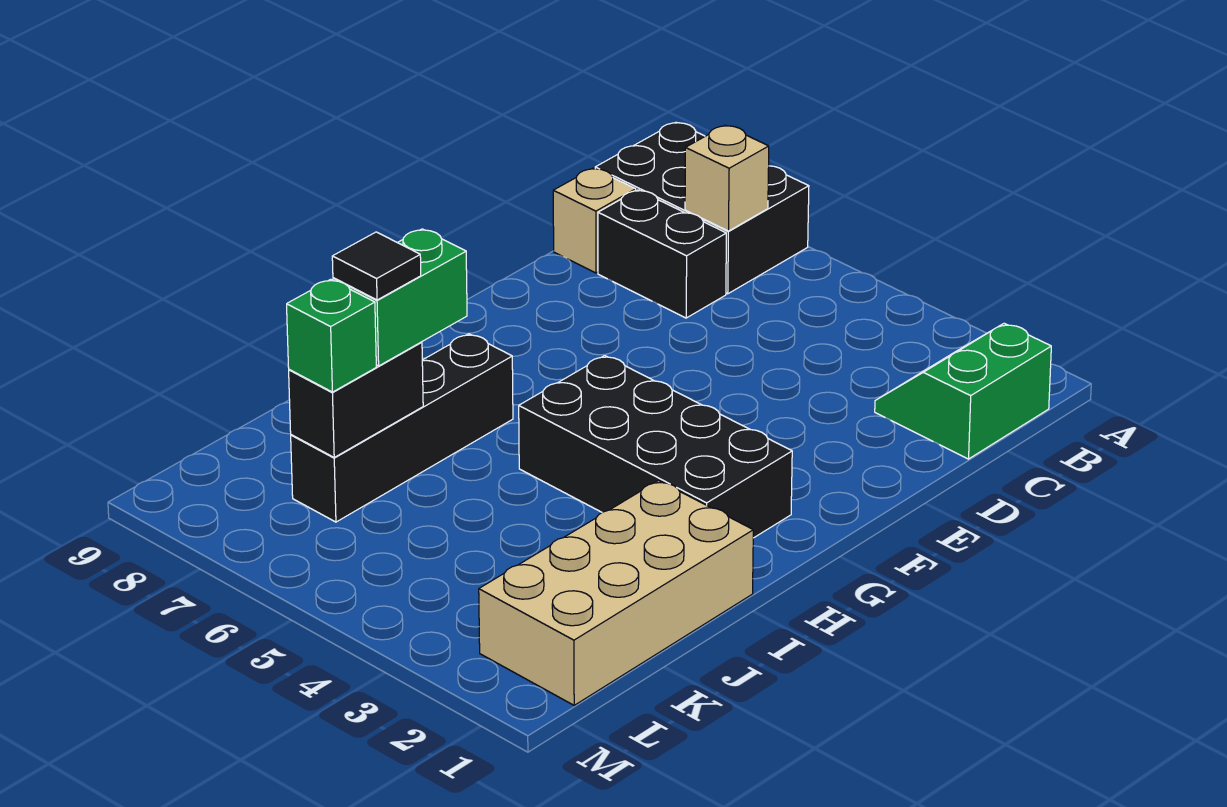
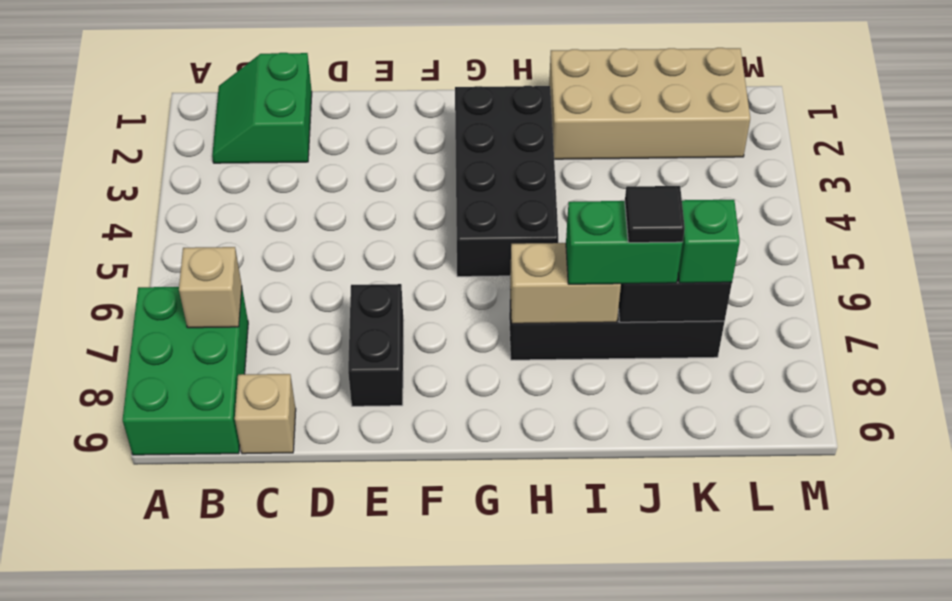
black brick A7:B9 level 1 -> green brick A7:B9 level 1
green slope B1:C2 level 1 top 1 -> green slope B1:C2 level 1 top C
black brick C7:C8 level 1 -> black brick E7:E8 level 1
none -> tan brick H7:I7 level 2

